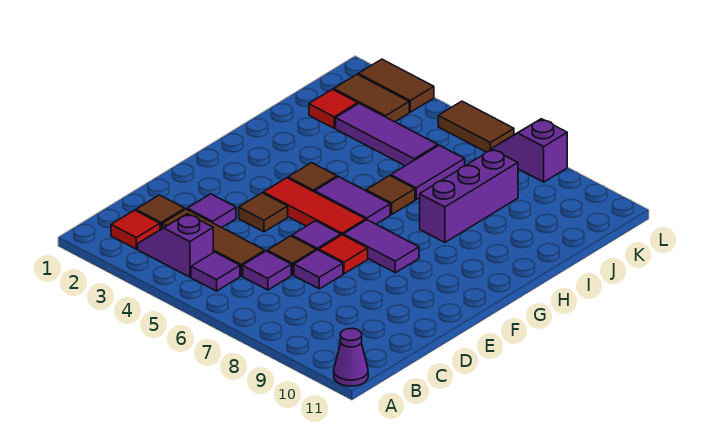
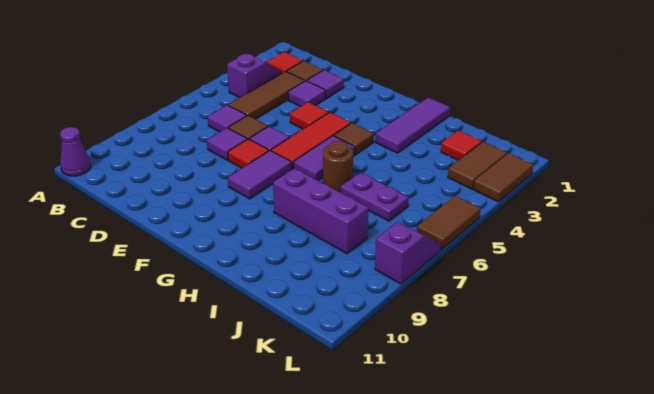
purple tile B5 level 1 -> purple tile D2 level 1
brown tile E4 level 1 -> red tile E4 level 1
brown tile H6 level 1 -> brown round brick H6 level 1
purple tile I6:J6 level 1 -> purple plate I6:J6 level 1
purple tile J3:J5 level 1 -> purple tile H1:H3 level 1

